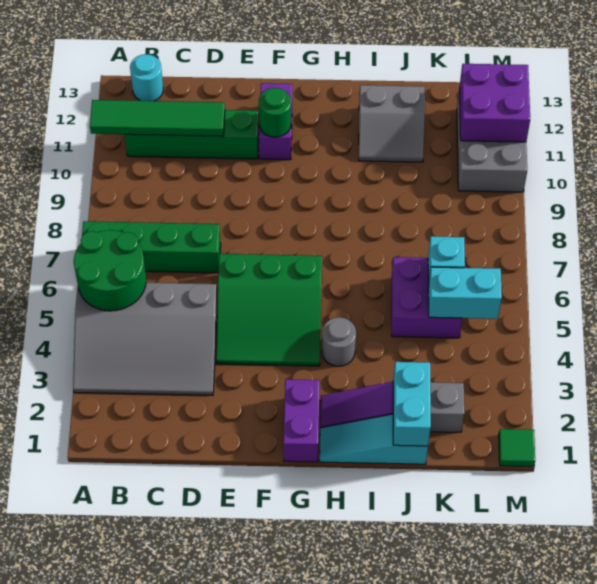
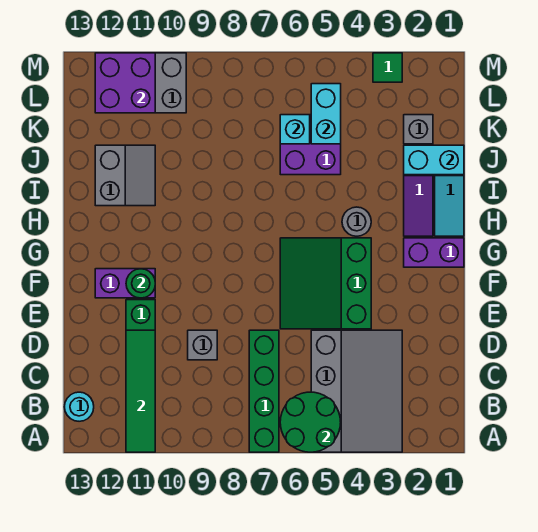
none -> grey brick D9 level 1
green slope E4:G6 level 1 top 6 -> green slope E4:G6 level 1 top 4
green tile M1 level 1 -> green tile M3 level 1

